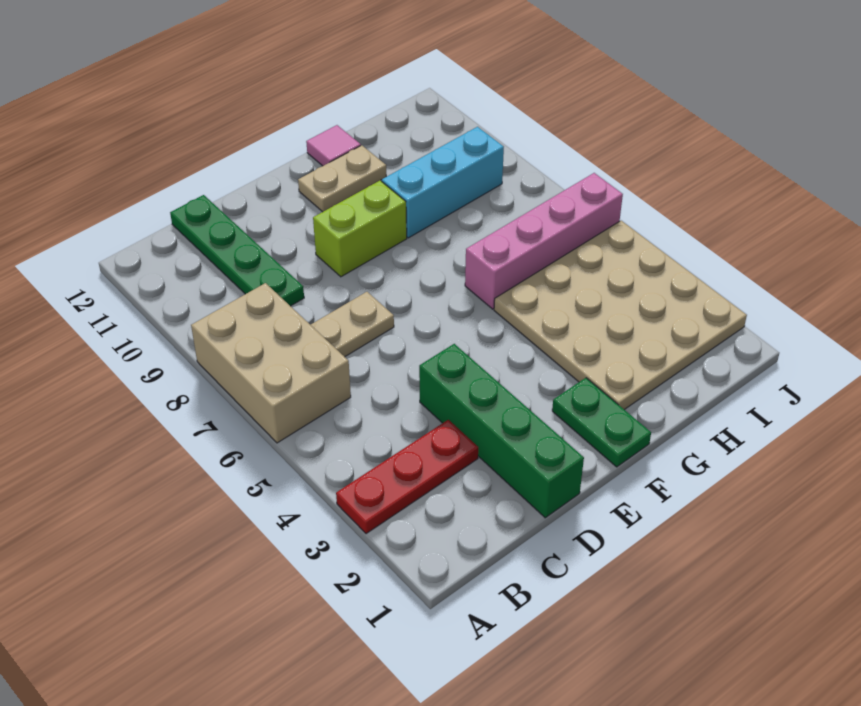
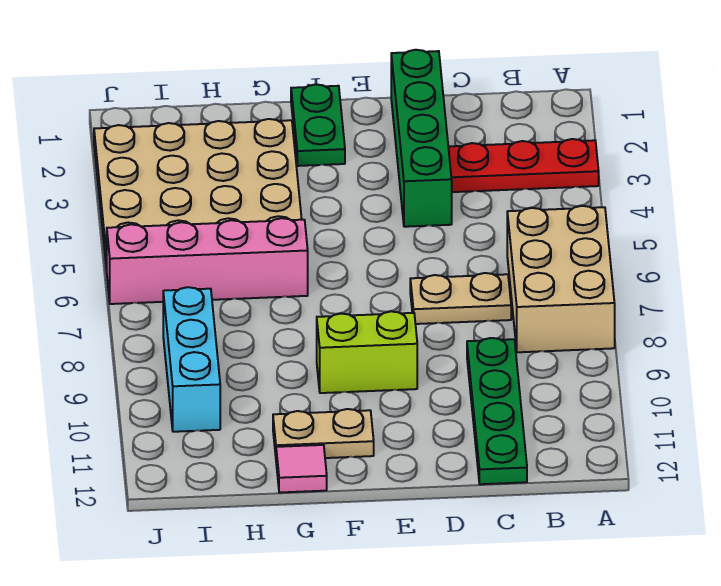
cyan brick G9:I9 level 1 -> cyan brick I8:I10 level 1

